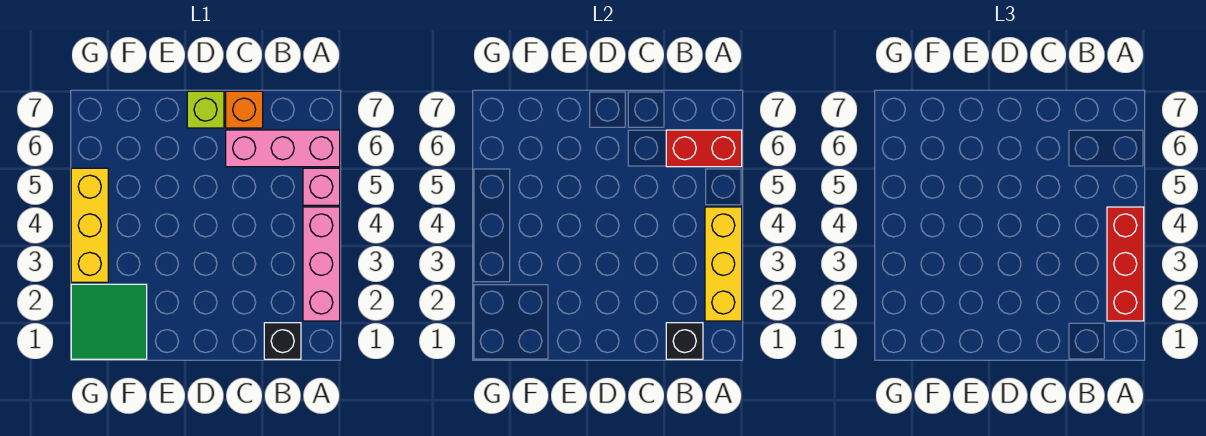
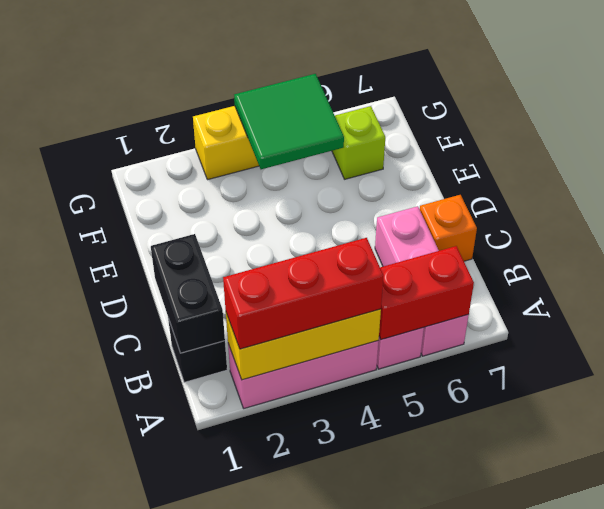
red brick A6:B6 level 2 -> red brick A5:A6 level 2
black brick B1 level 2 -> black brick B1:C1 level 2
lime brick D7 level 1 -> lime brick F6 level 1
green tile F1:G2 level 1 -> green tile F4:G5 level 2

